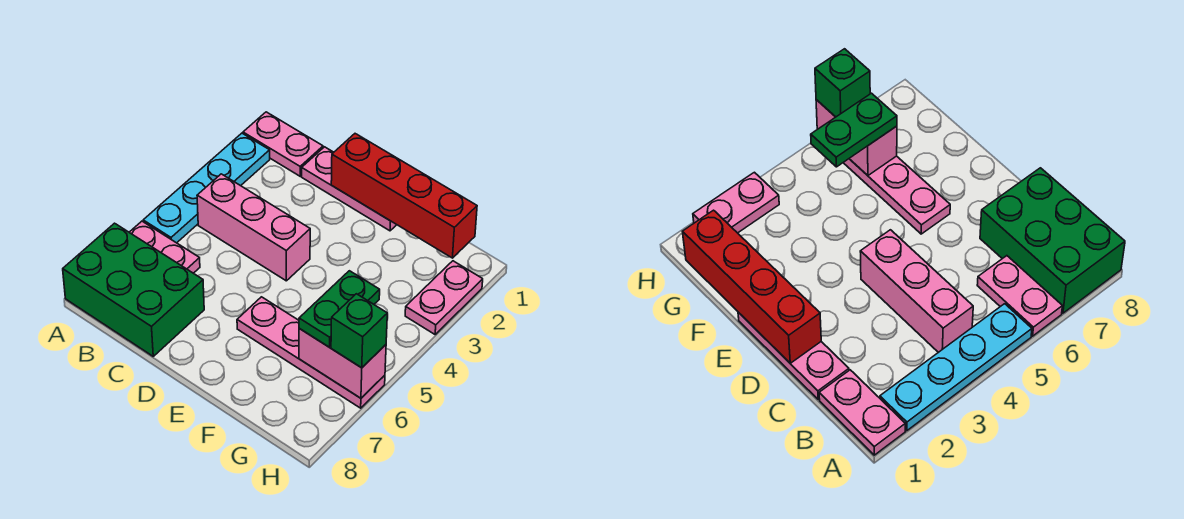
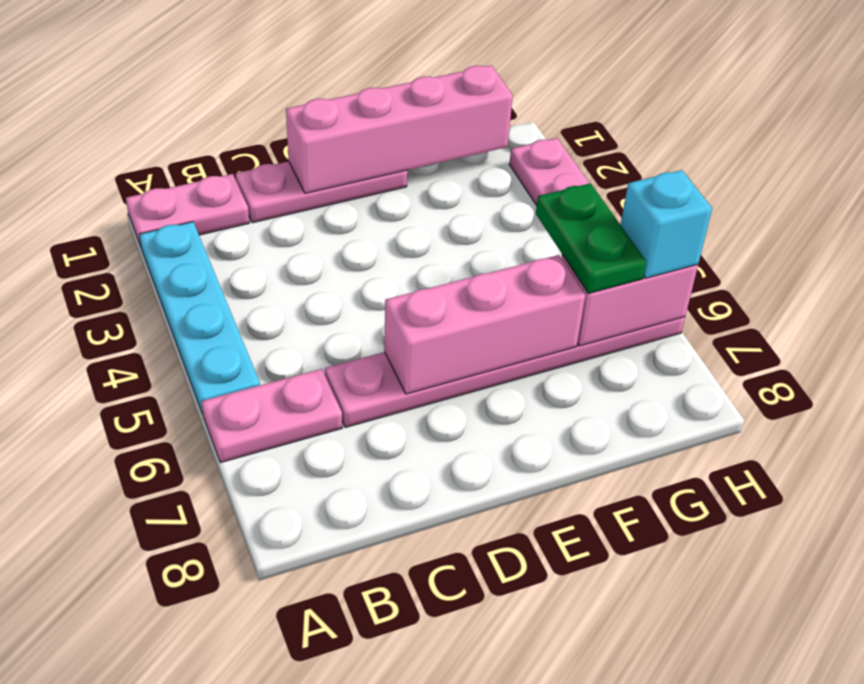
green brick A7:C8 level 1 -> none
pink brick B4:D4 level 1 -> pink brick D6:F6 level 2
red brick D1:G1 level 2 -> pink brick D1:G1 level 2
pink plate E6:H6 level 1 -> pink plate C6:H6 level 1
green brick H6 level 3 -> cyan brick H6 level 3

